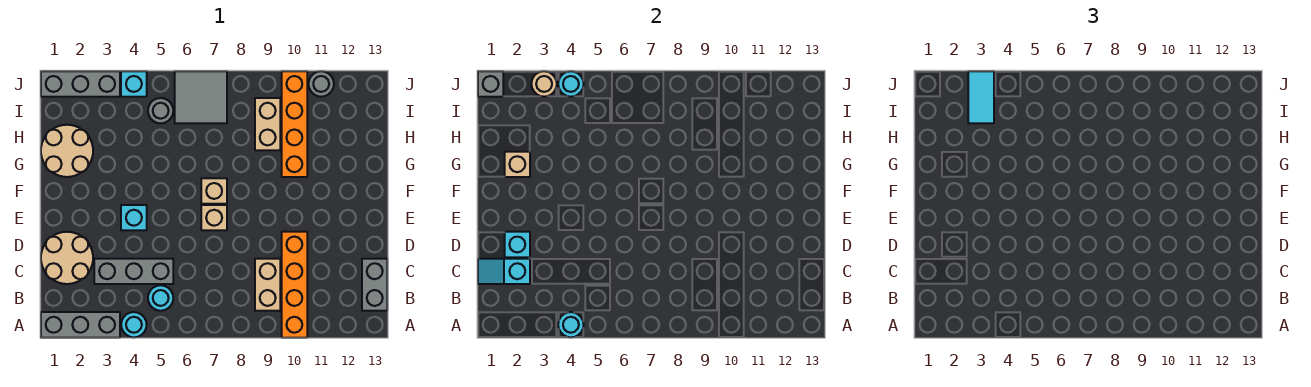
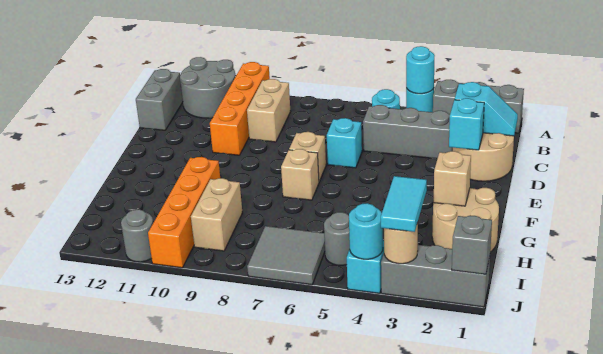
none -> grey round brick A11:B12 level 1
cyan brick E4 level 1 -> cyan brick D6 level 1

